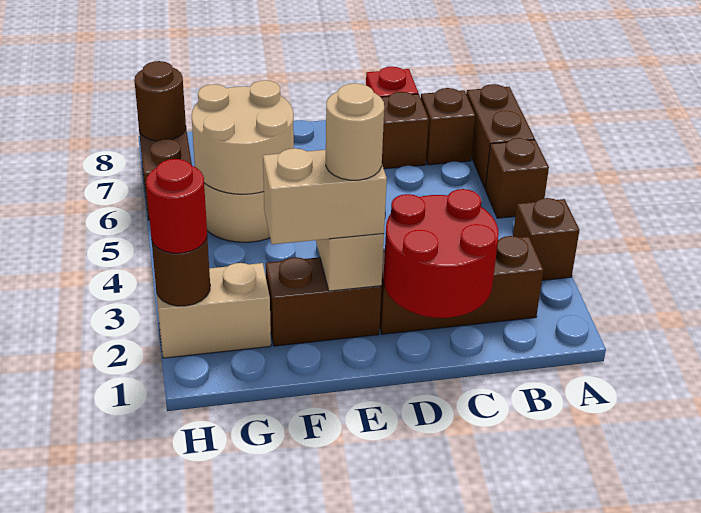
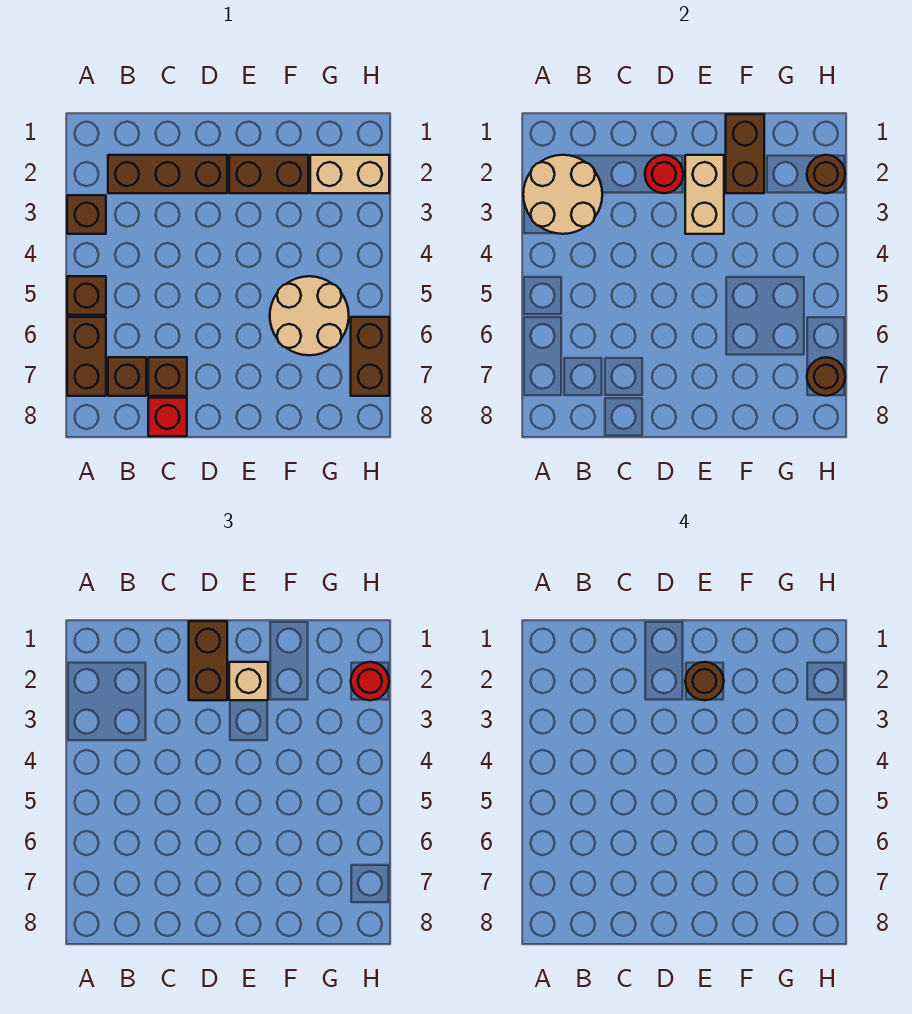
red round brick C1:D2 level 2 -> red round brick D2 level 2
none -> brown brick D1:D2 level 3
tan brick E2:F2 level 3 -> tan brick E2 level 3
tan round brick E2 level 4 -> brown round brick E2 level 4
none -> brown brick F1:F2 level 2
tan round brick F5:G6 level 2 -> tan round brick A2:B3 level 2

